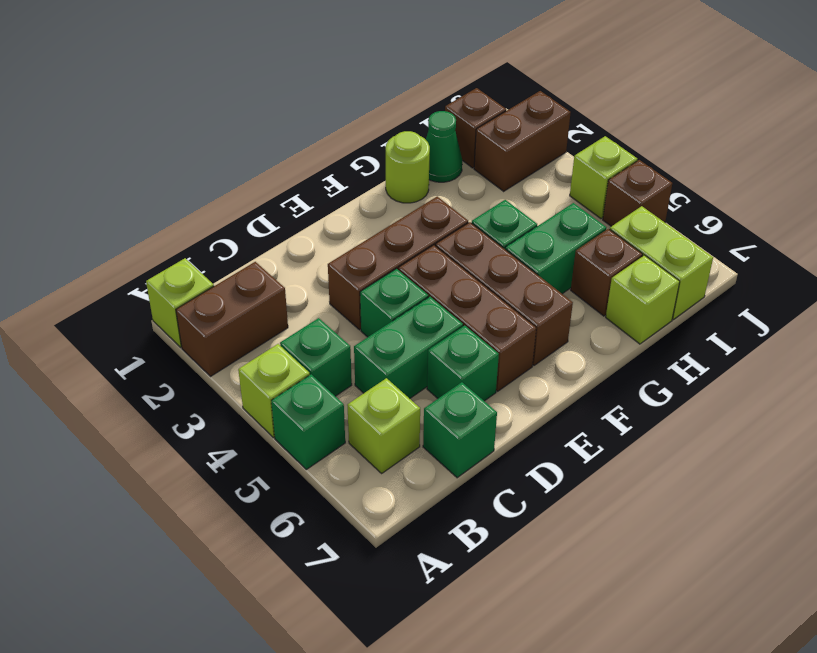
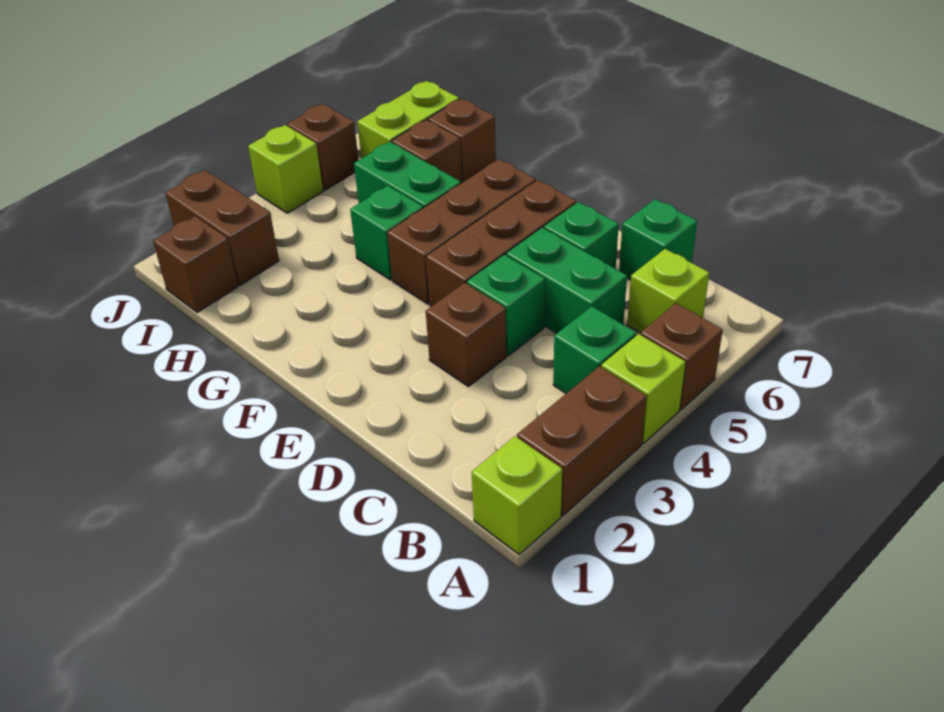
brown brick A2:B2 level 1 -> brown brick A2:A3 level 1
green brick A5 level 1 -> brown brick A5 level 1
brown brick D3:F3 level 1 -> brown brick D3 level 1
lime round brick G1 level 1 -> none
green cone H1 level 1 -> none
lime brick H7 level 1 -> brown brick H7 level 1

